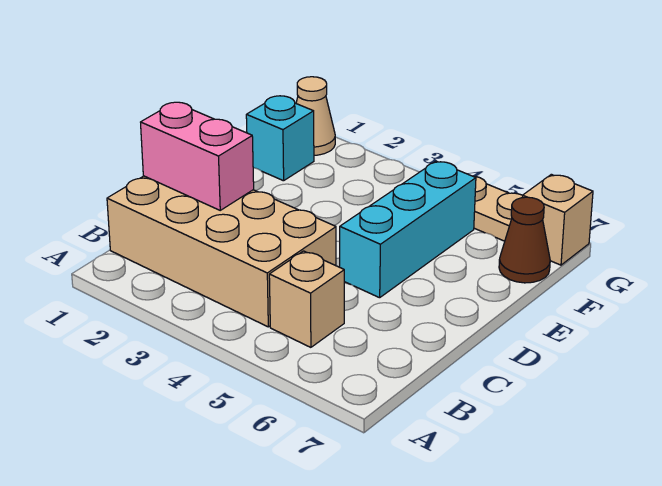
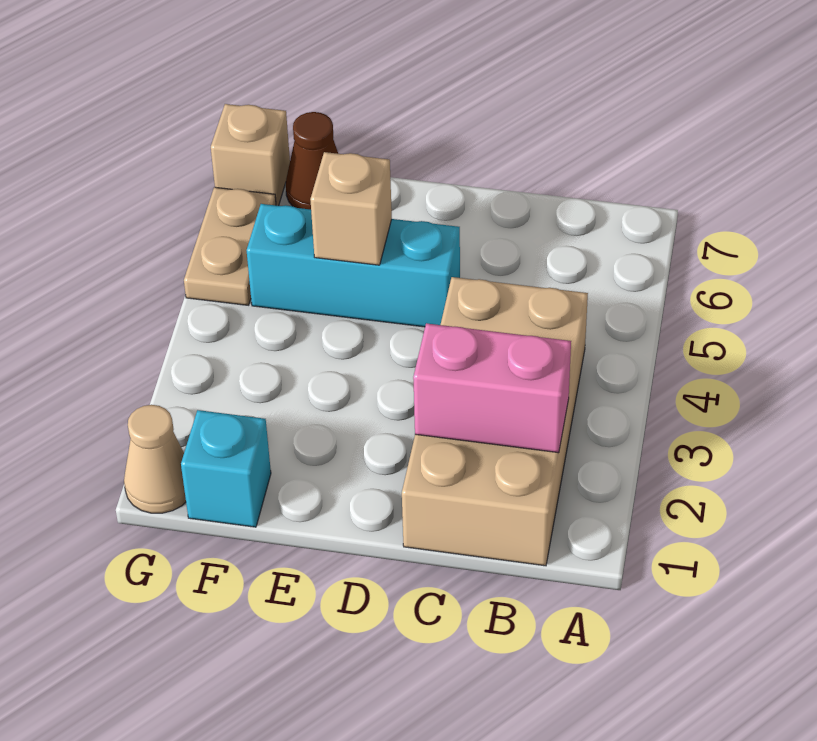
tan brick B5 level 1 -> tan brick E5 level 2
pink brick C1:C2 level 2 -> pink brick B2:C2 level 2

